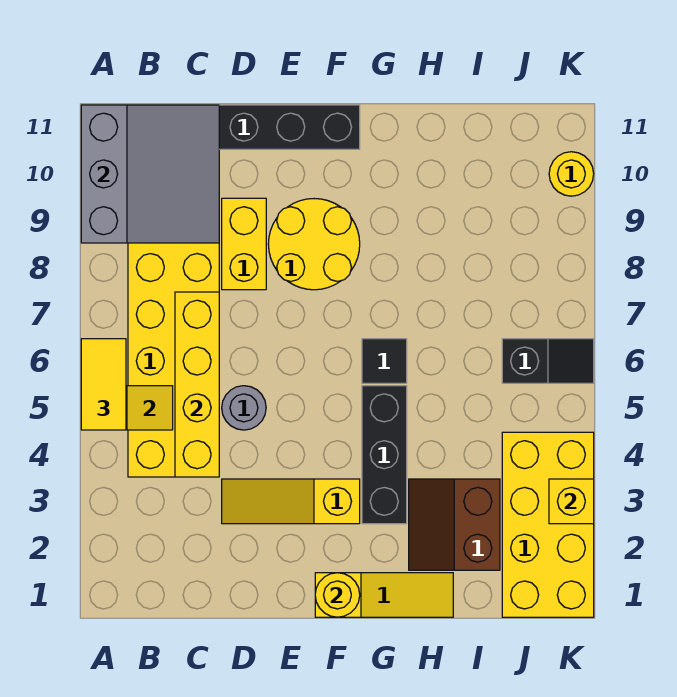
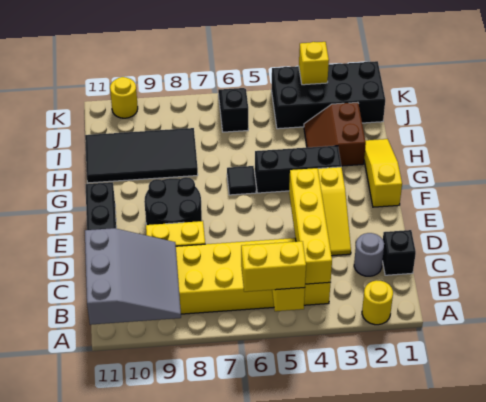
yellow tile A5:A6 level 3 -> yellow brick A5:A6 level 3
grey slope A9:C11 level 2 top A -> grey slope A9:C11 level 2 top 11
none -> black brick C1 level 1
yellow brick C4:C7 level 2 -> yellow brick B4:E4 level 2
grey round brick D5 level 1 -> grey round brick C2 level 1
yellow round brick E8:F9 level 1 -> black round brick E8:F9 level 1
yellow round brick F1 level 2 -> yellow round brick A2 level 1
brown slope H2:I3 level 1 top I -> brown slope H2:I3 level 1 top 2
none -> black tile H8:I11 level 1
yellow brick J1:K4 level 1 -> black brick J1:K4 level 1

